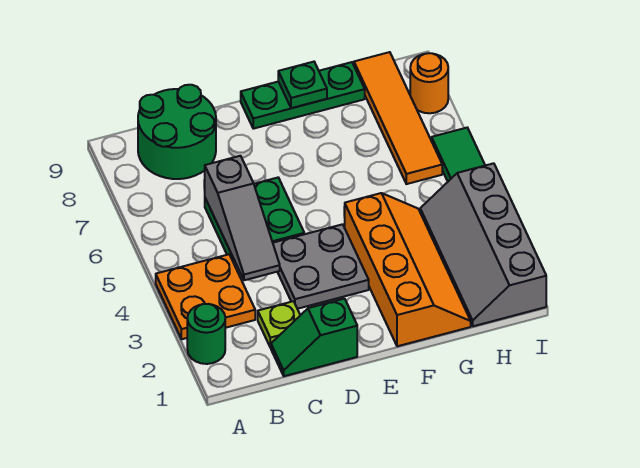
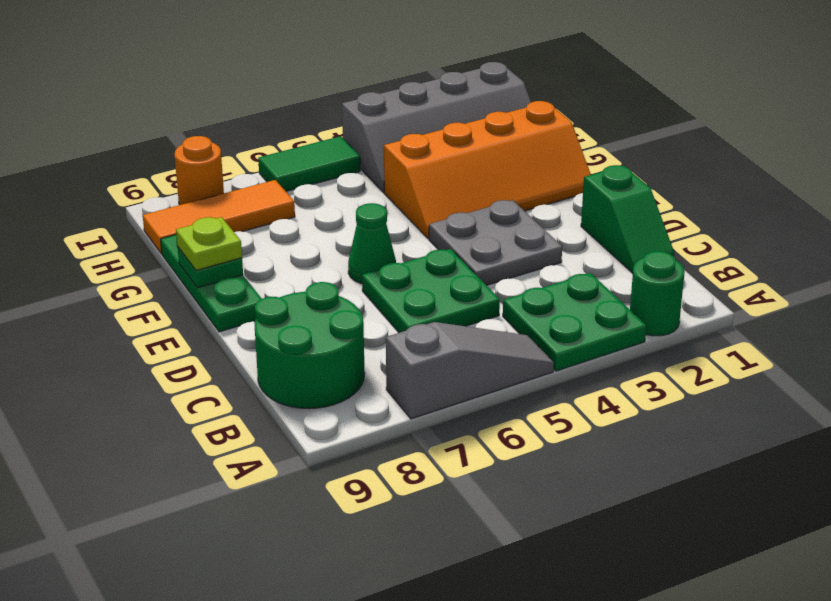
orange plate A3:B4 level 1 -> green plate A3:B4 level 1
lime plate C2 level 1 -> lime plate F9 level 3
grey slope C4:C6 level 2 top 6 -> grey slope A5:A7 level 1 top 7
none -> green cone E6 level 1
orange slope F1:G4 level 1 top F -> orange slope F1:G4 level 1 top G
orange tile H6:H9 level 1 -> orange tile H7:H9 level 1

